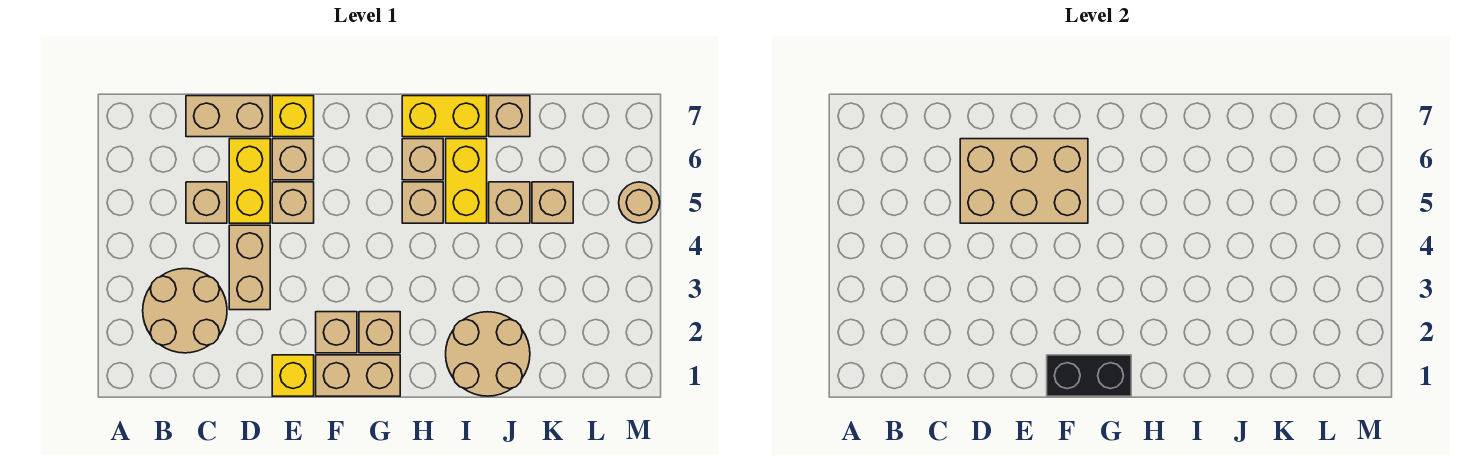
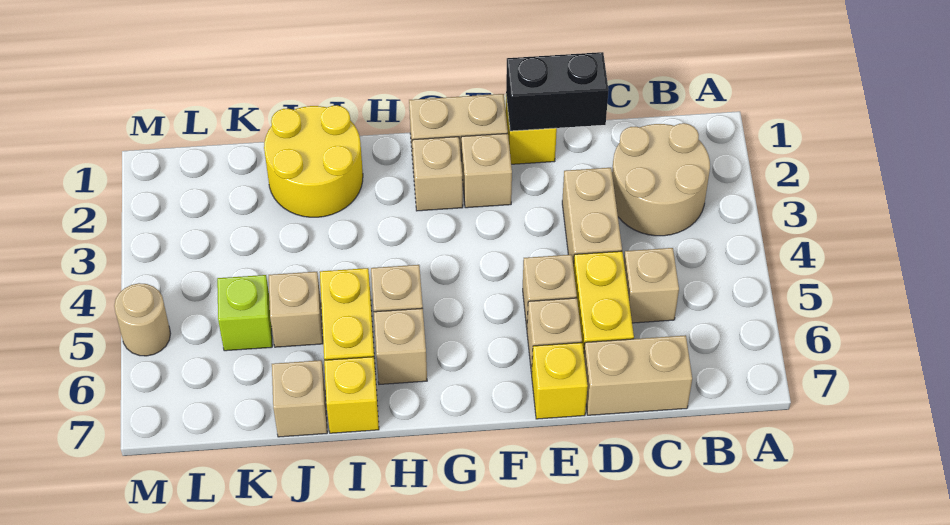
tan brick D5:F6 level 2 -> none
black brick F1:G1 level 2 -> black brick D1:E1 level 2
yellow brick H7:I7 level 1 -> yellow brick I7 level 1
tan round brick I1:J2 level 1 -> yellow round brick I1:J2 level 1
tan brick K5 level 1 -> lime brick K5 level 1

